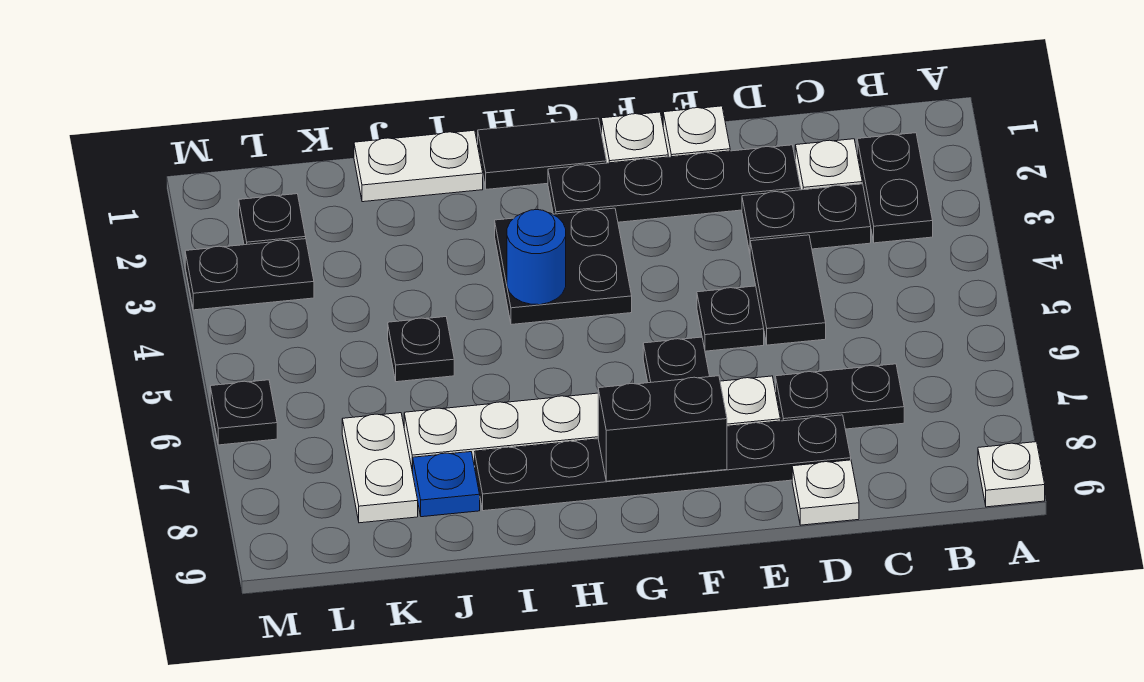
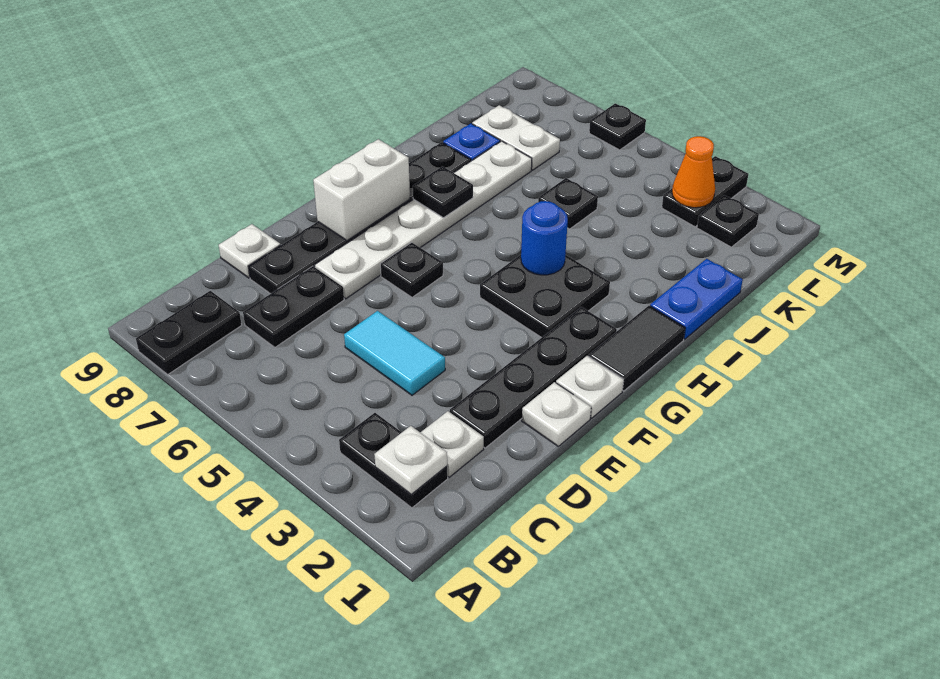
white plate A9 level 1 -> white plate B2 level 2
black plate C3:D3 level 1 -> black plate A8:B8 level 1
black tile D4:D5 level 1 -> cyan tile D4:D5 level 1
black plate E5 level 1 -> black plate H7 level 2
black brick F8:G8 level 2 -> white brick F8:G8 level 2
white plate I1:J1 level 1 -> blue plate I1:J1 level 1
none -> orange cone L3 level 2

